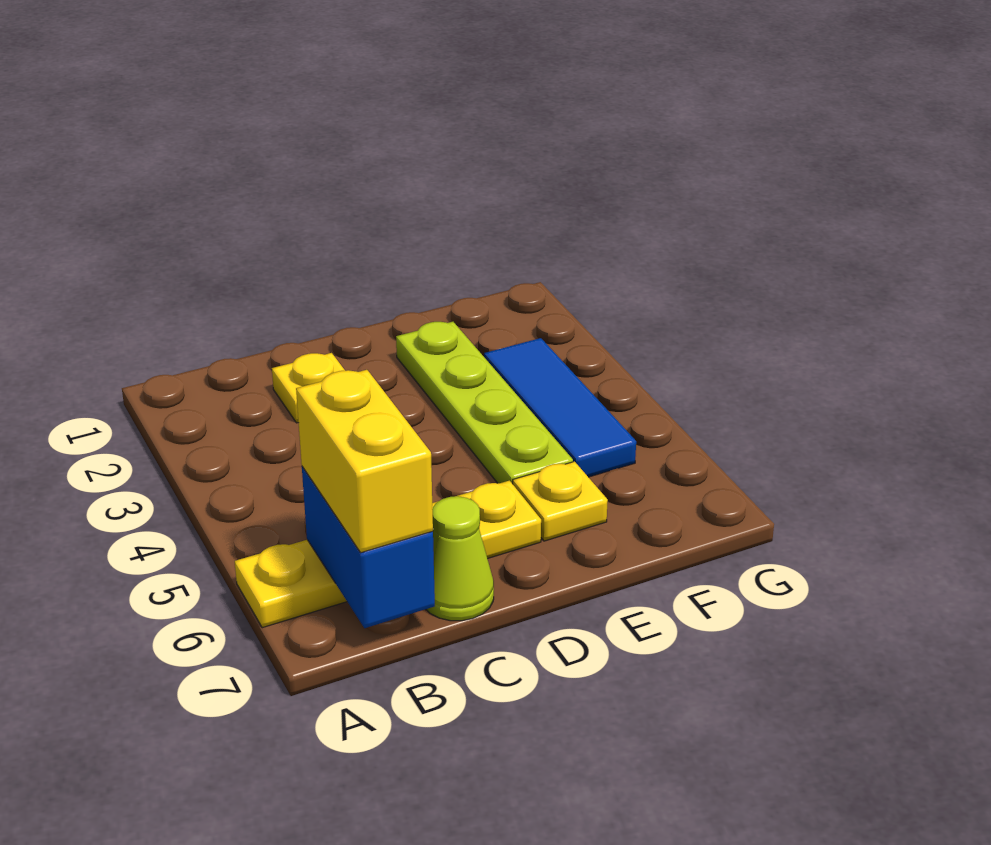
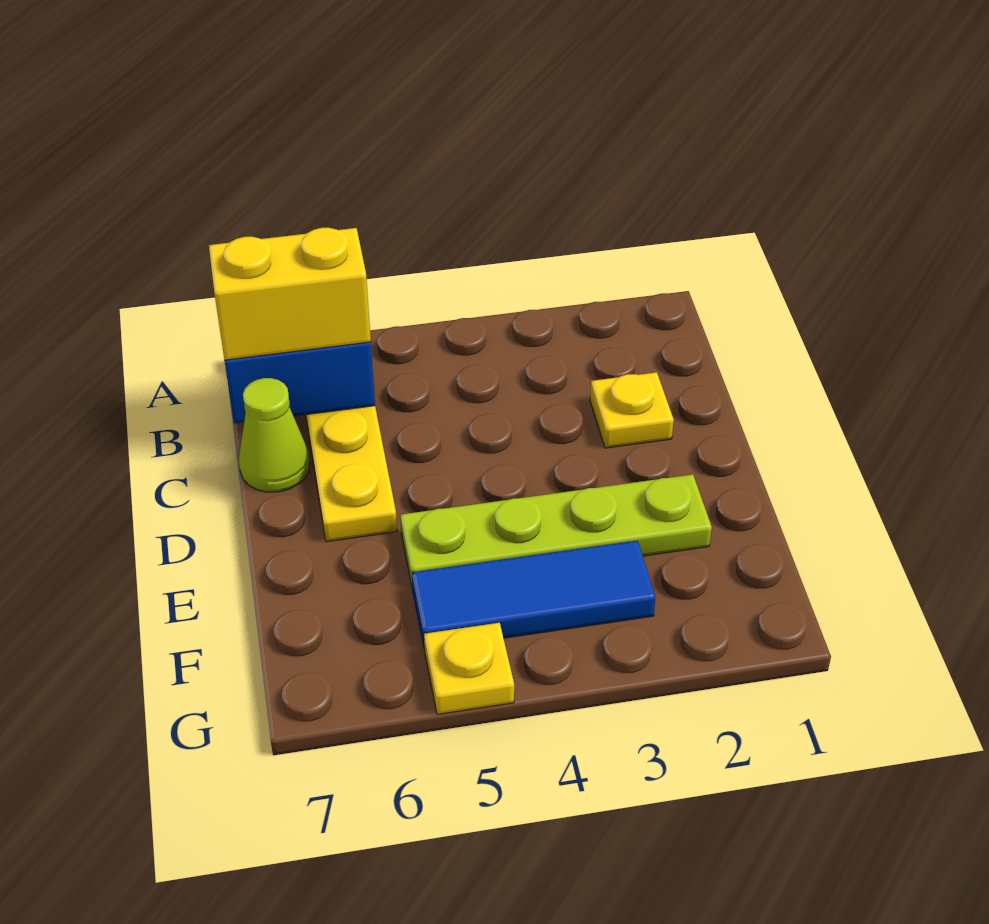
yellow plate E6 level 1 -> yellow plate G5 level 1

